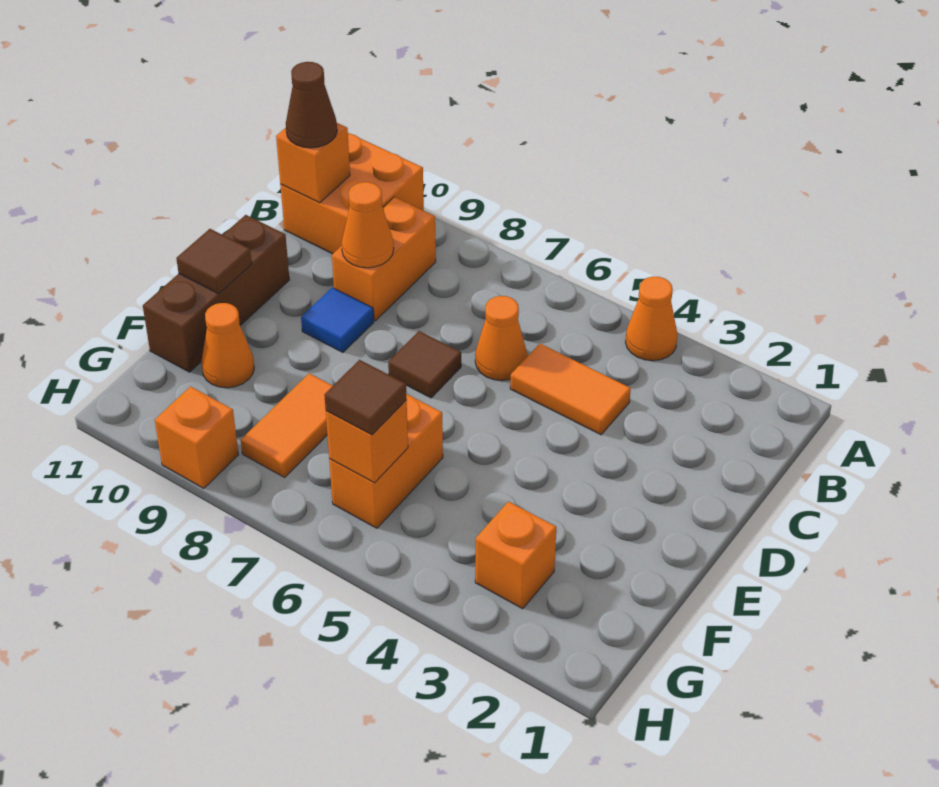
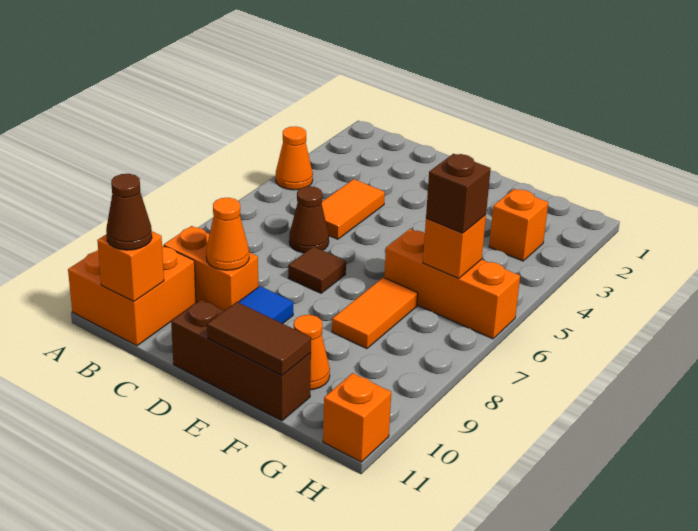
orange cone C6 level 1 -> brown cone C6 level 1
brown tile E11 level 2 -> brown tile E11:F11 level 2
orange brick F6:G6 level 1 -> orange brick F6:H6 level 1
orange tile F8:G8 level 1 -> orange tile F7:F8 level 1
brown tile G6 level 3 -> brown brick G6 level 3
orange brick H9 level 1 -> orange brick H11 level 1

